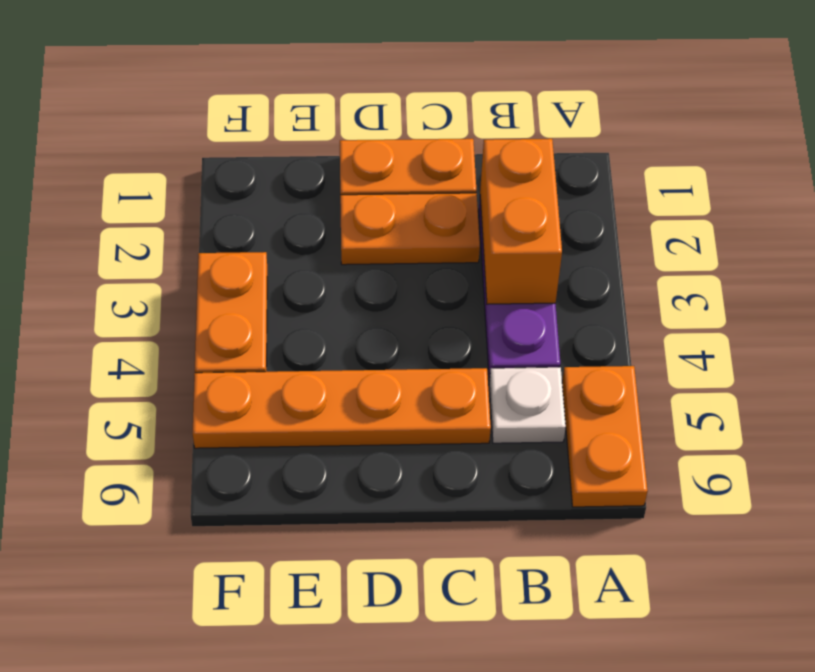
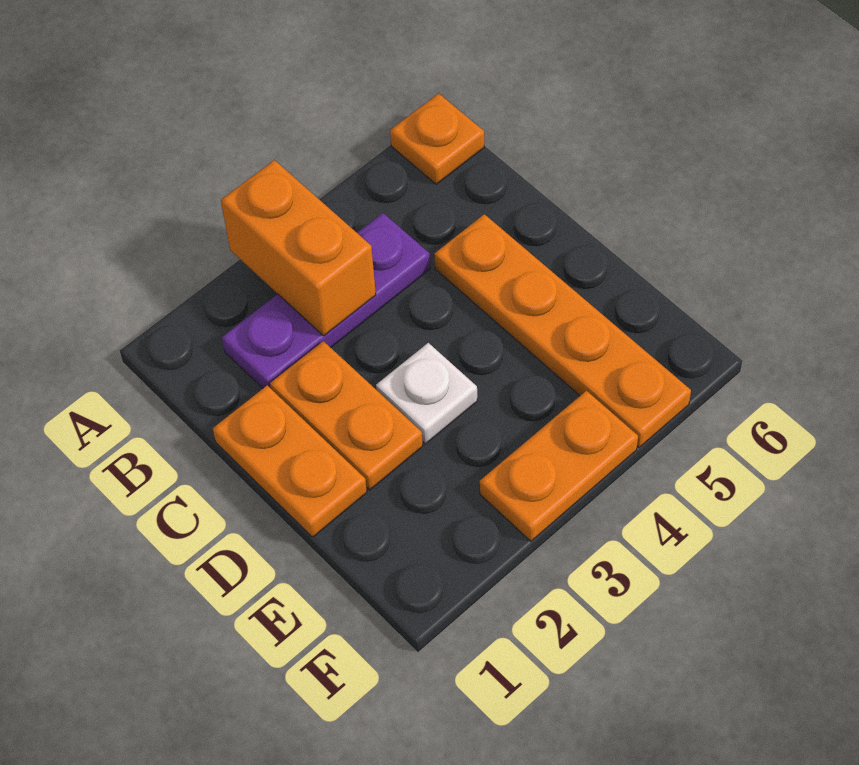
orange plate A5:A6 level 1 -> orange plate A6 level 1
orange brick B2:B3 level 2 -> orange brick A3:B3 level 2
white plate B5 level 1 -> white plate D3 level 1

